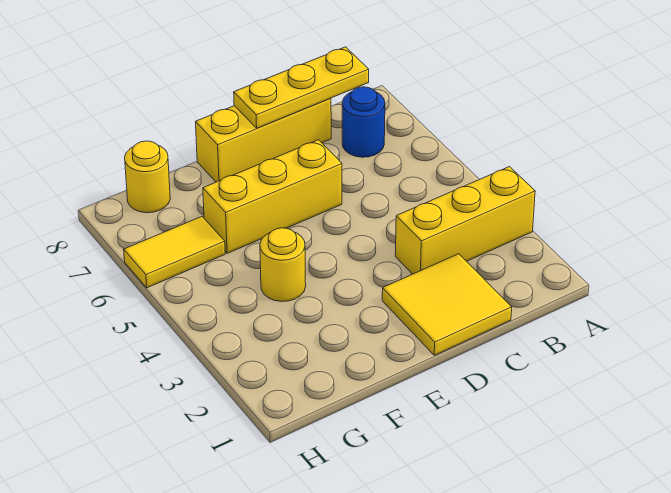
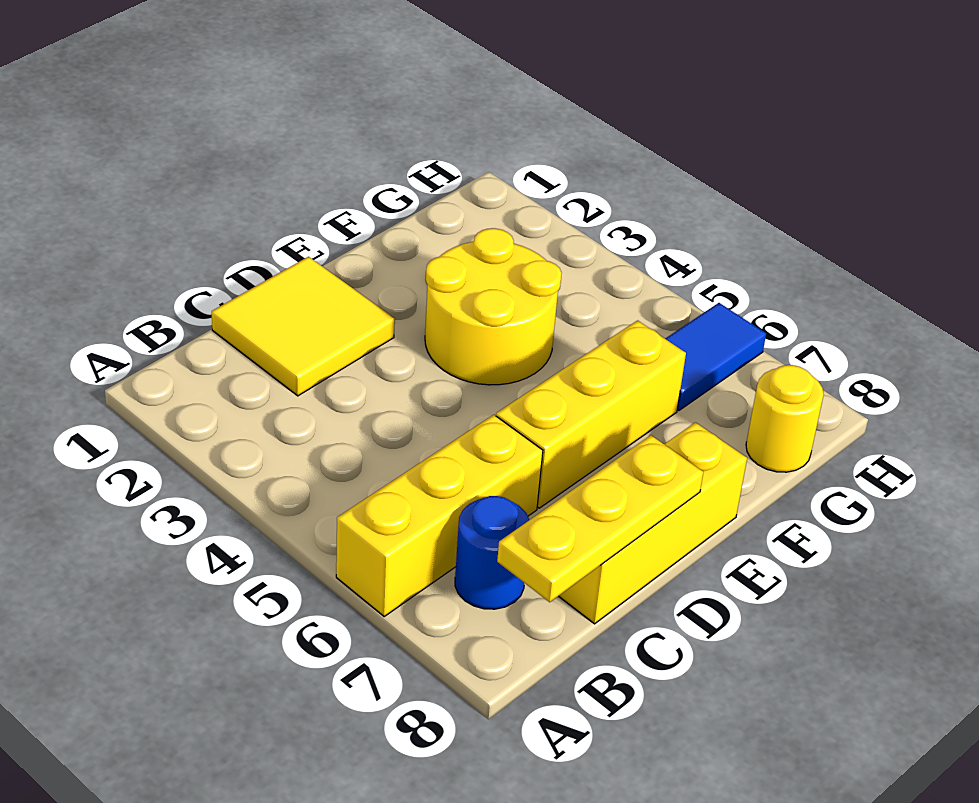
yellow brick A3:C3 level 1 -> yellow brick A6:C6 level 1
yellow round brick F4 level 1 -> yellow round brick E3:F4 level 1
yellow tile G6:H6 level 1 -> blue tile G6:H6 level 1

